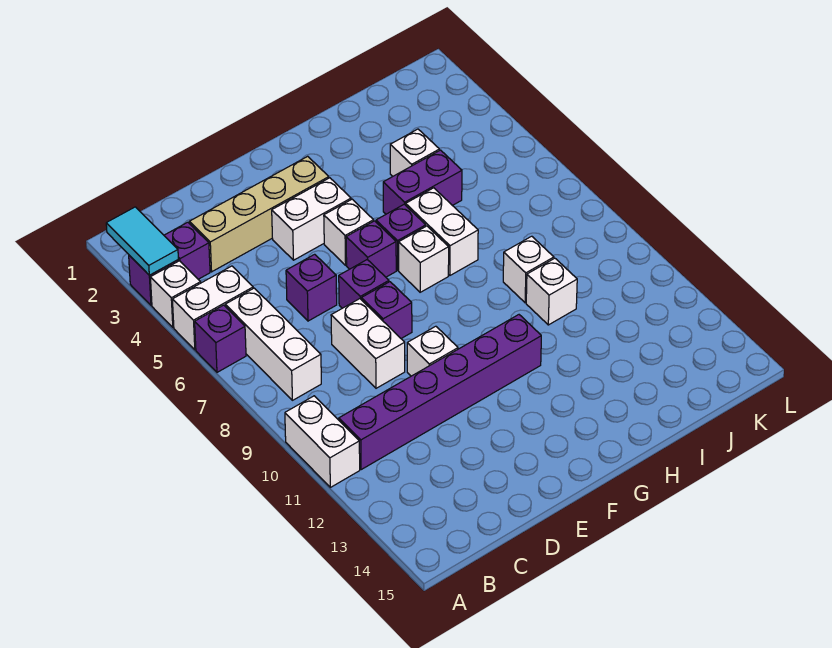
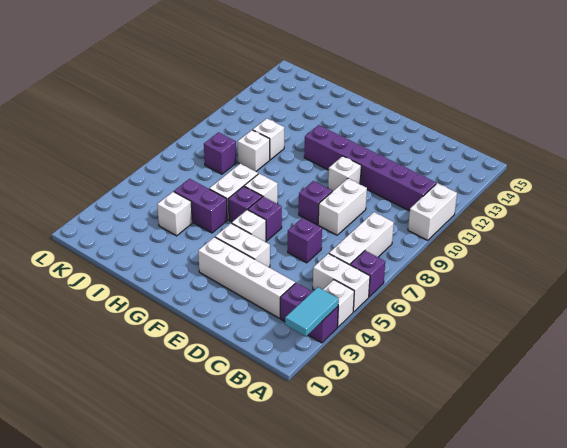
tan brick C3:F3 level 1 -> white brick C3:F3 level 1
purple brick E7 level 1 -> purple brick J8 level 1

